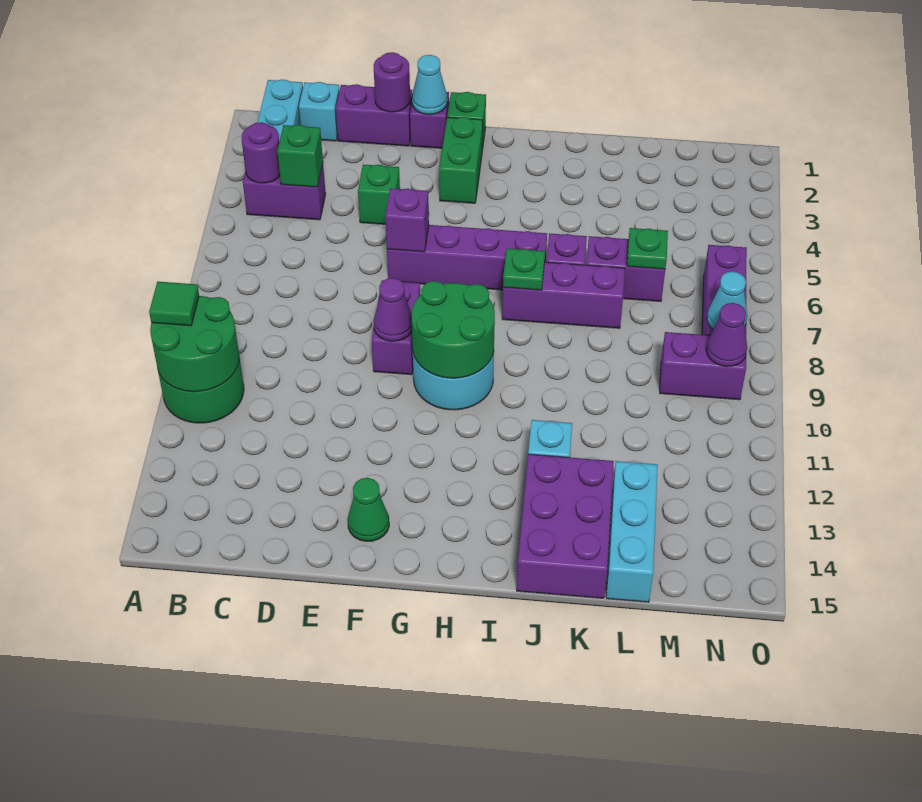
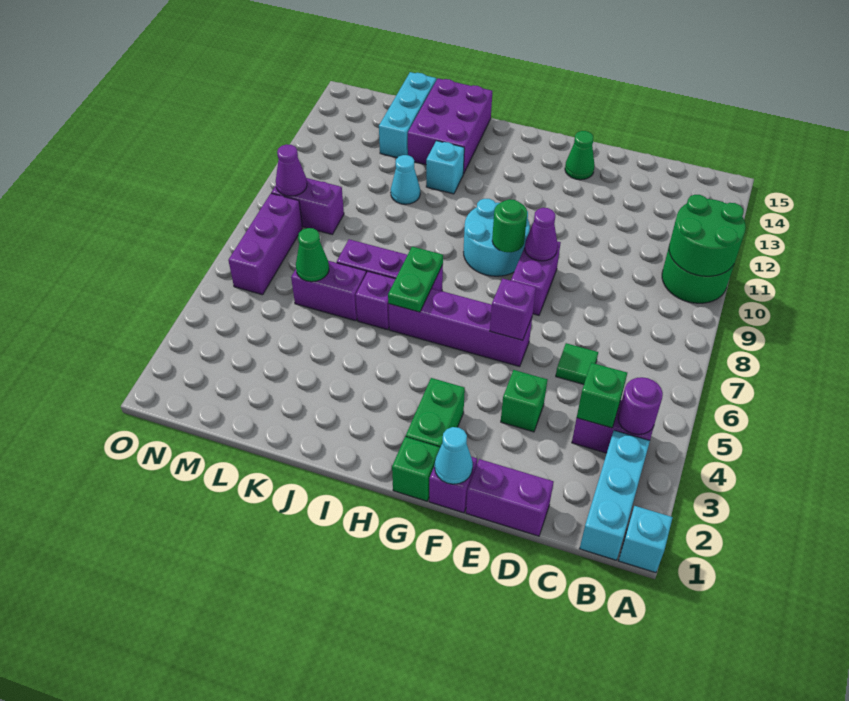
green tile A10 level 3 -> green tile D6 level 1
cyan brick C1 level 1 -> cyan brick A1 level 1
purple round brick E1 level 2 -> none
green round brick G9:H10 level 2 -> green round brick G9 level 2
green plate I7 level 2 -> green plate I6:I7 level 2
green plate L6 level 2 -> green cone L6 level 2
cyan cone N8 level 2 -> cyan cone K11 level 1

